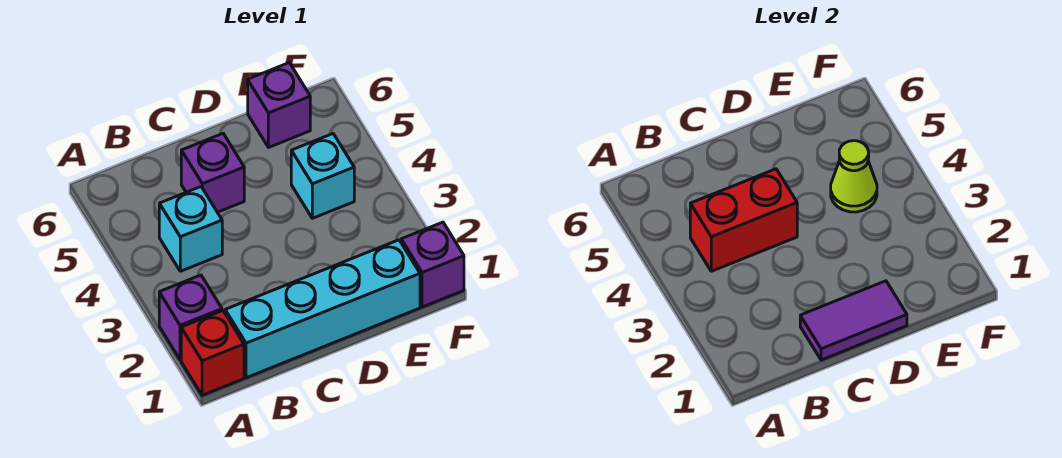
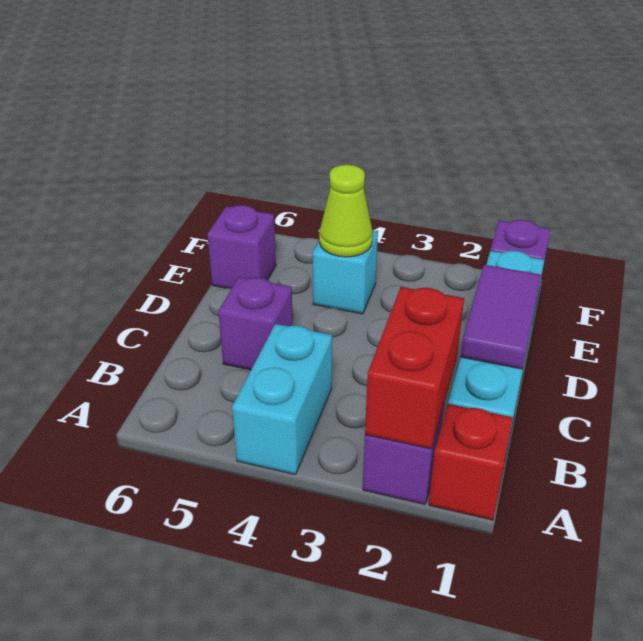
cyan brick B4 level 1 -> cyan brick A4:B4 level 1
red brick B4:C4 level 2 -> red brick A2:B2 level 2

